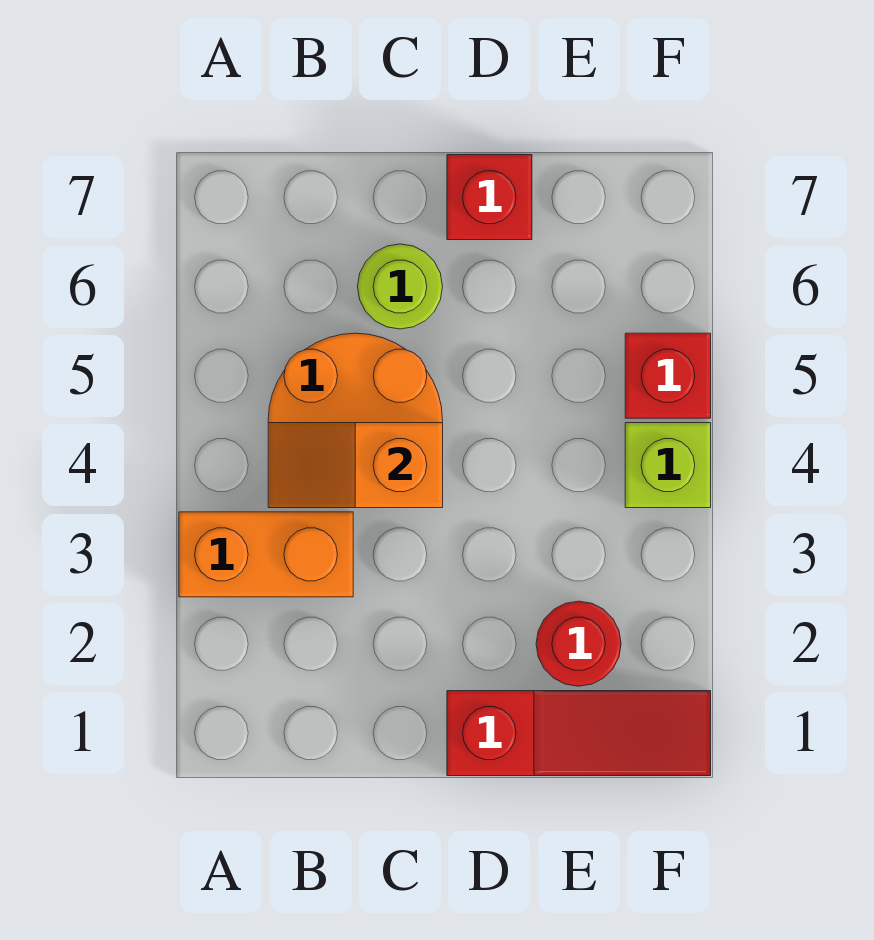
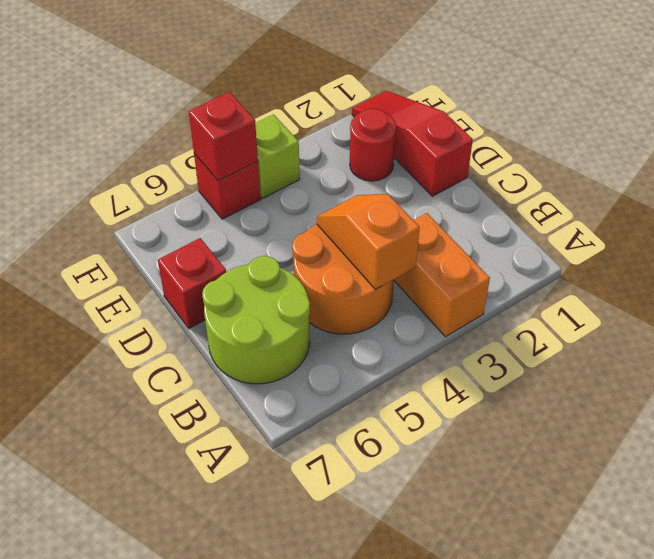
orange slope B4:C4 level 2 top C -> orange slope B4:C4 level 2 top B
lime round brick C6 level 1 -> lime round brick B6:C7 level 1
none -> red brick F5 level 2

